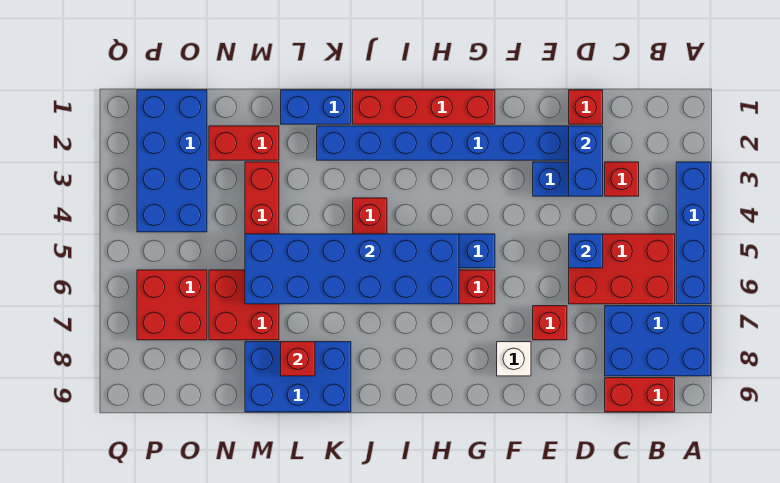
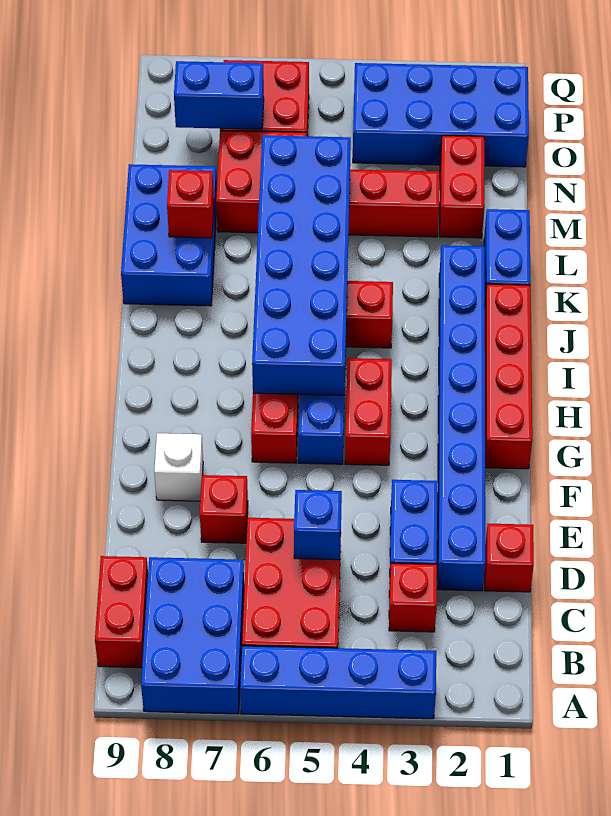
blue brick D2:D3 level 2 -> blue brick O7:O8 level 2
none -> red brick G4:H4 level 1

